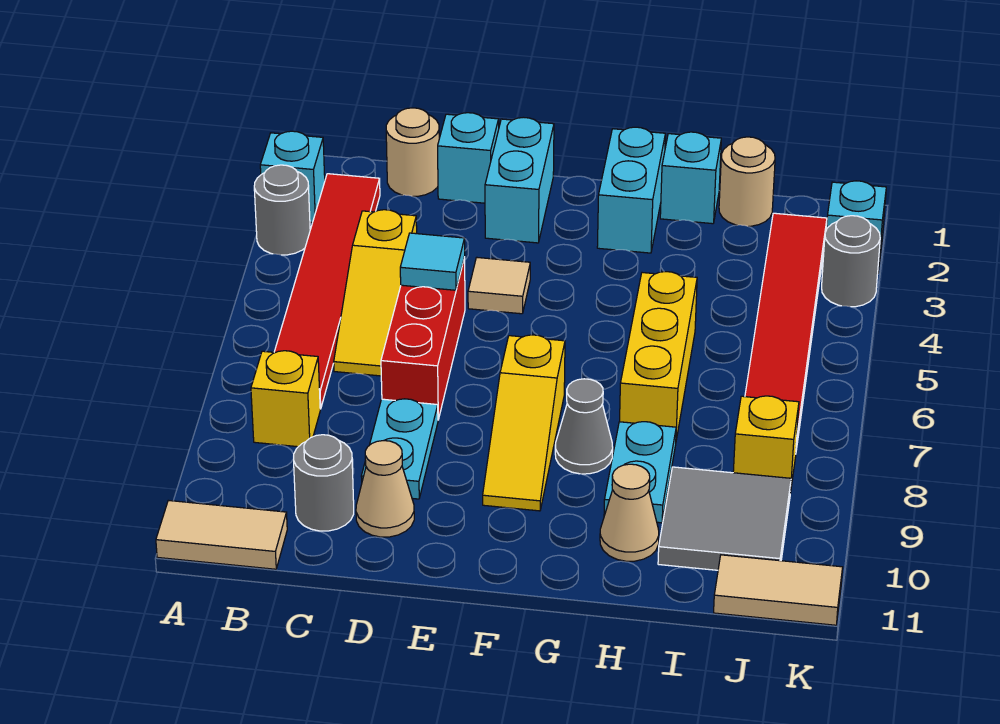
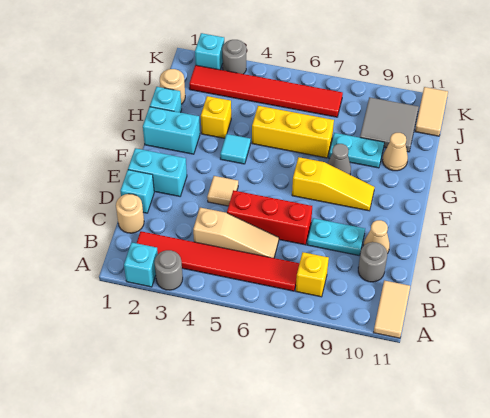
yellow slope C4:C6 level 1 top 4 -> tan slope C4:C6 level 1 top 4
cyan tile D5 level 2 -> cyan tile G4 level 1
yellow brick J8 level 1 -> yellow brick H3 level 1

